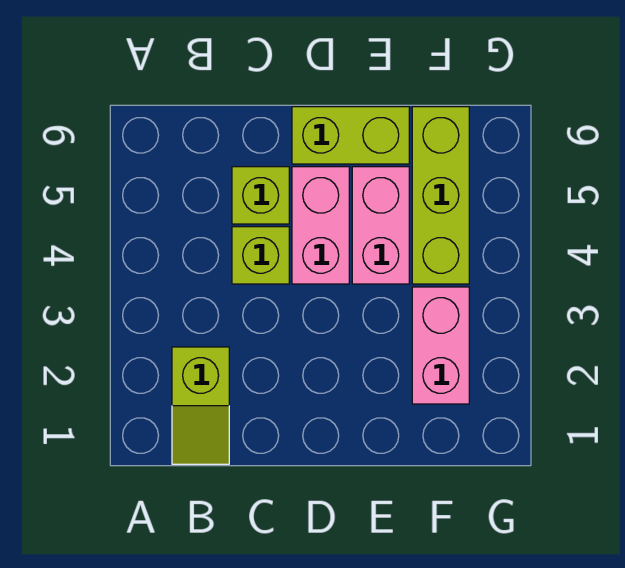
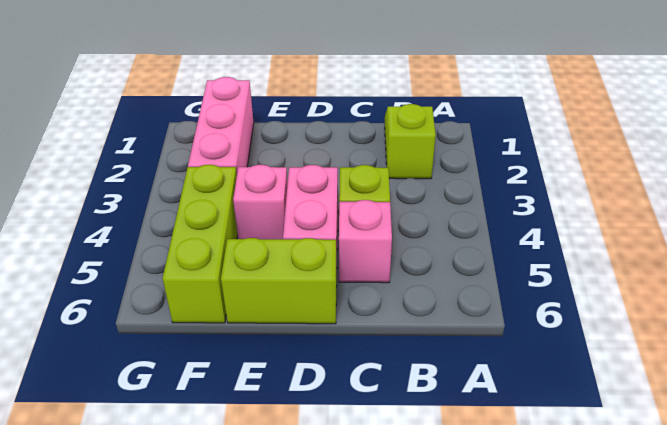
lime brick C5 level 1 -> pink brick C5 level 1
pink brick E4:E5 level 1 -> pink brick E4 level 1
pink brick F2:F3 level 1 -> pink brick F1:F3 level 1

